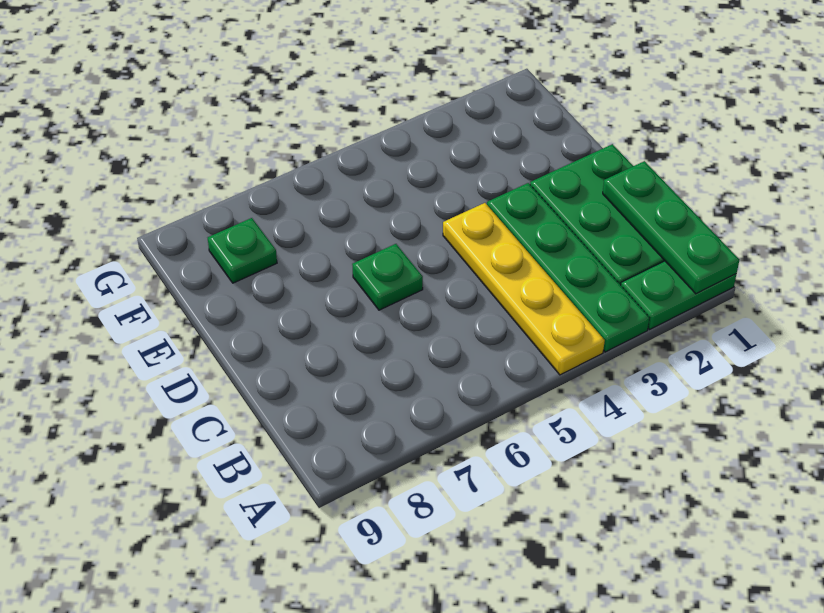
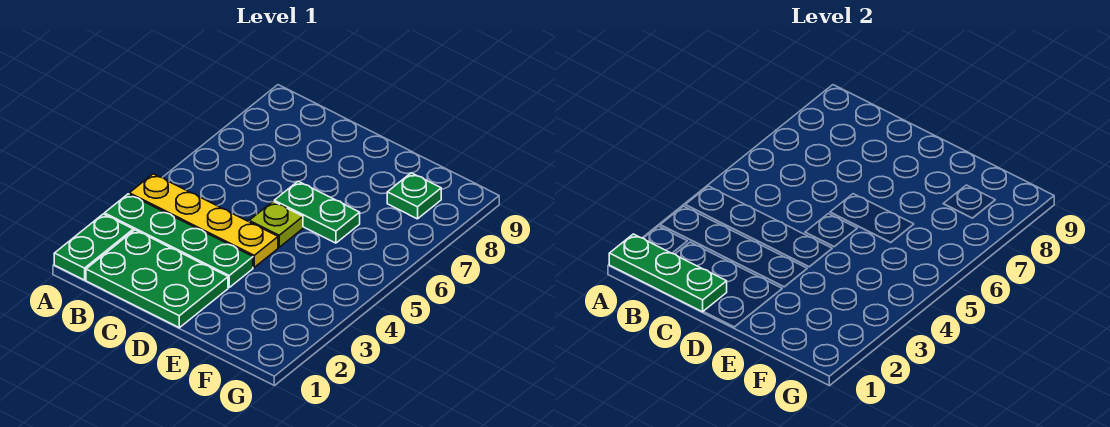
none -> lime plate D5 level 1
green plate D6 level 1 -> green plate D6:E6 level 1

